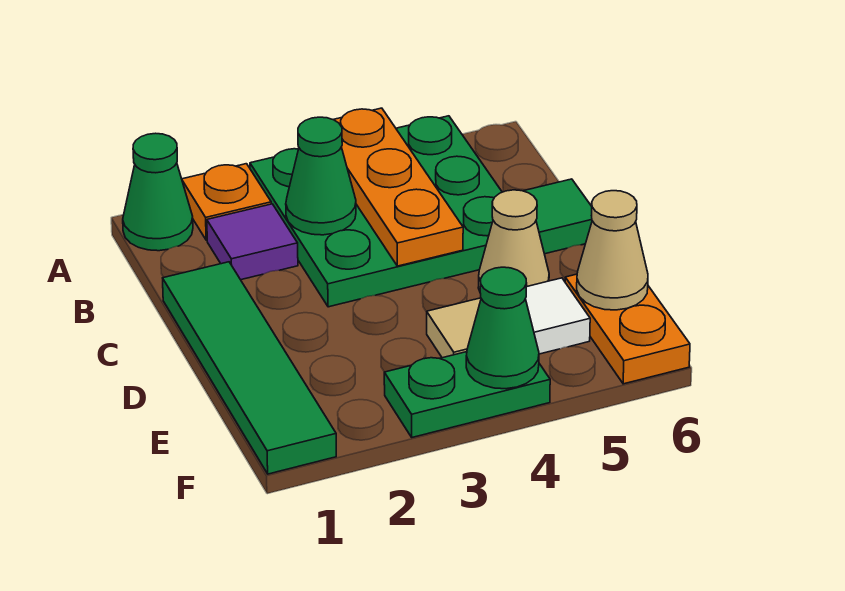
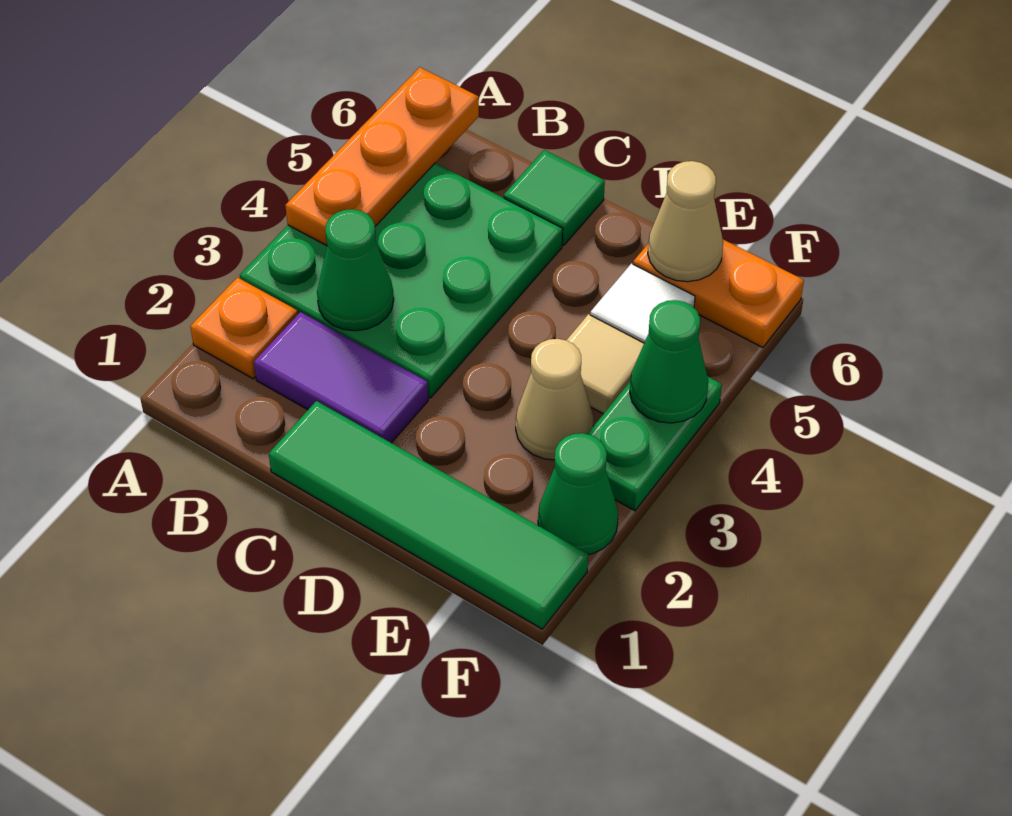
green cone A1 level 1 -> green cone F2 level 1
orange plate A4:C4 level 2 -> orange plate A4:A6 level 2
purple tile B2 level 1 -> purple tile B2:C2 level 1
tan cone D5 level 1 -> tan cone E3 level 1

